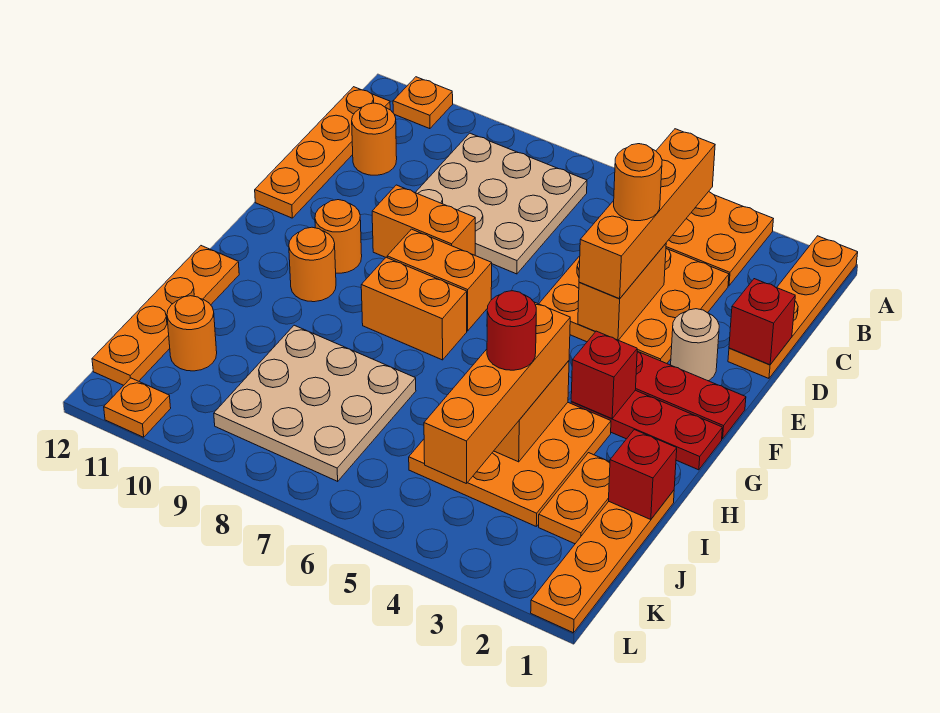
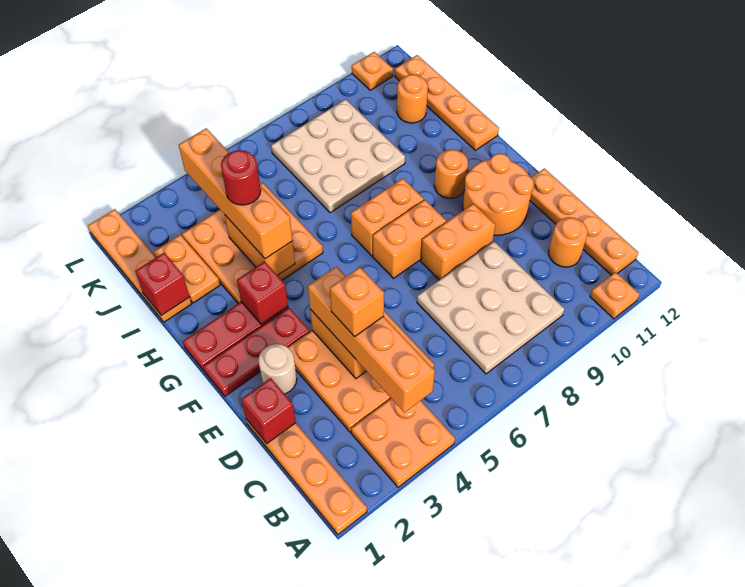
orange round brick D4 level 4 -> orange brick D4 level 4
orange round brick F10 level 1 -> orange round brick E10:F11 level 1

